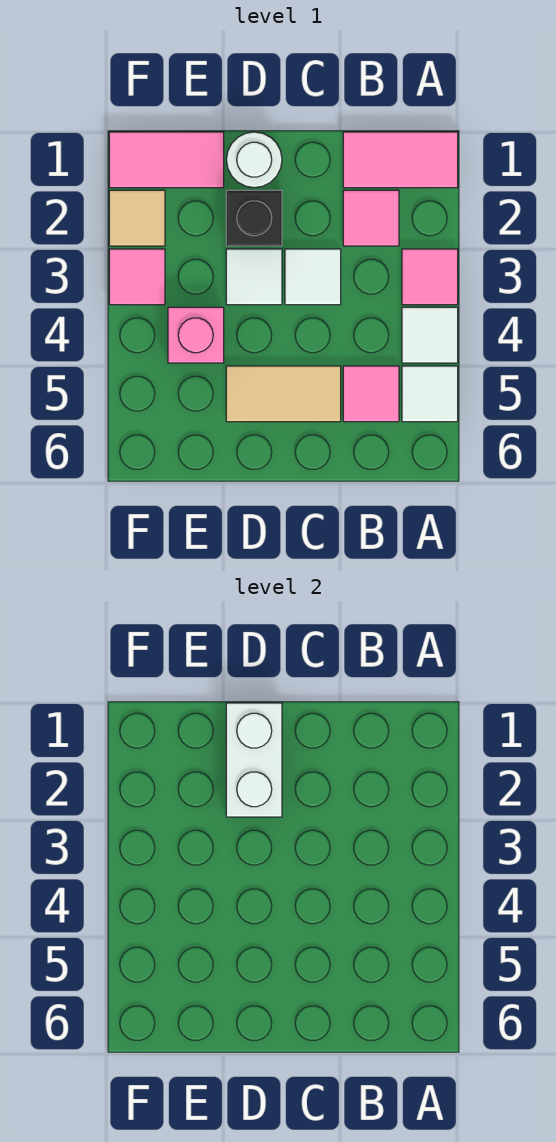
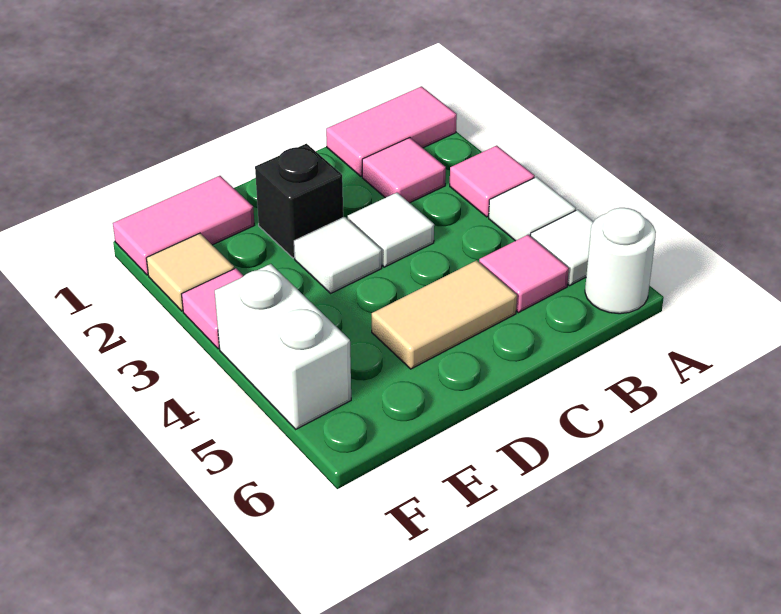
white round brick D1 level 1 -> white round brick A6 level 1
white brick D1:D2 level 2 -> white brick F4:F5 level 1
pink brick E4 level 1 -> none

